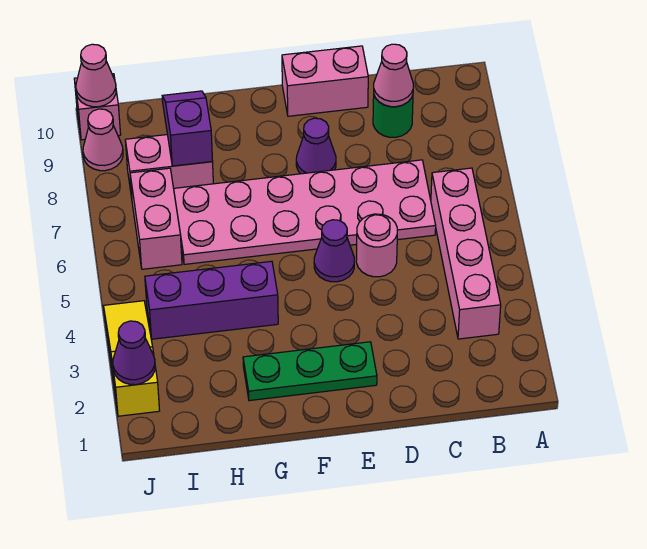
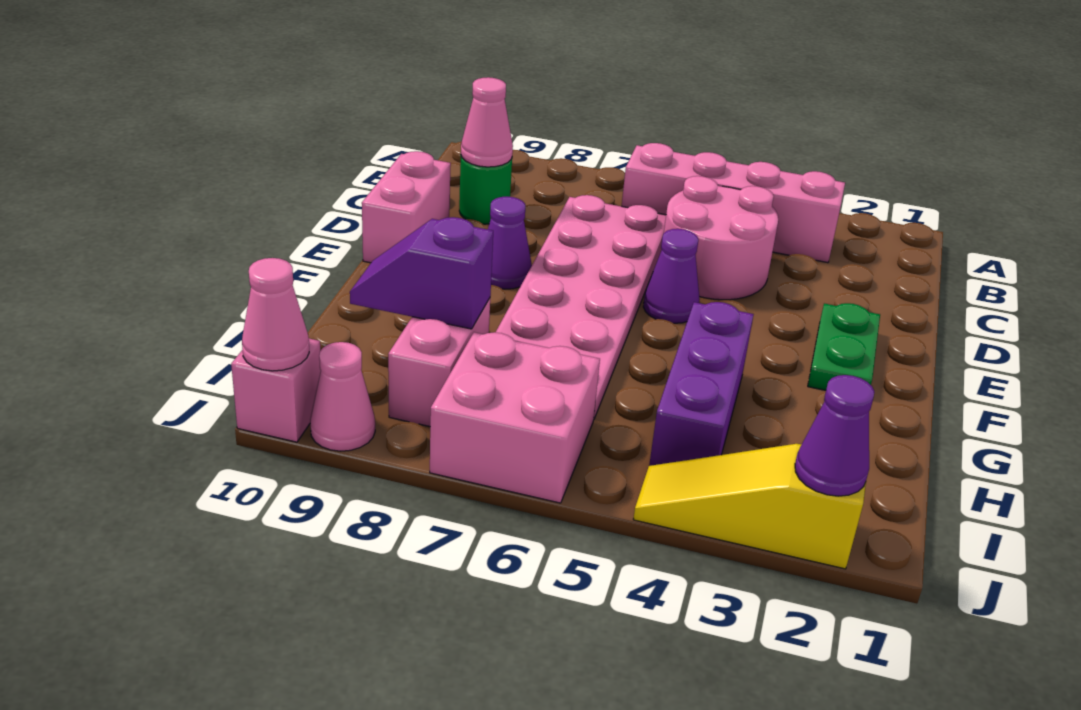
pink round brick D5 level 1 -> pink round brick C4:D5 level 1
green plate E2:G2 level 1 -> green plate E2:F2 level 1
pink brick I6:I7 level 1 -> pink brick I6:J7 level 1

